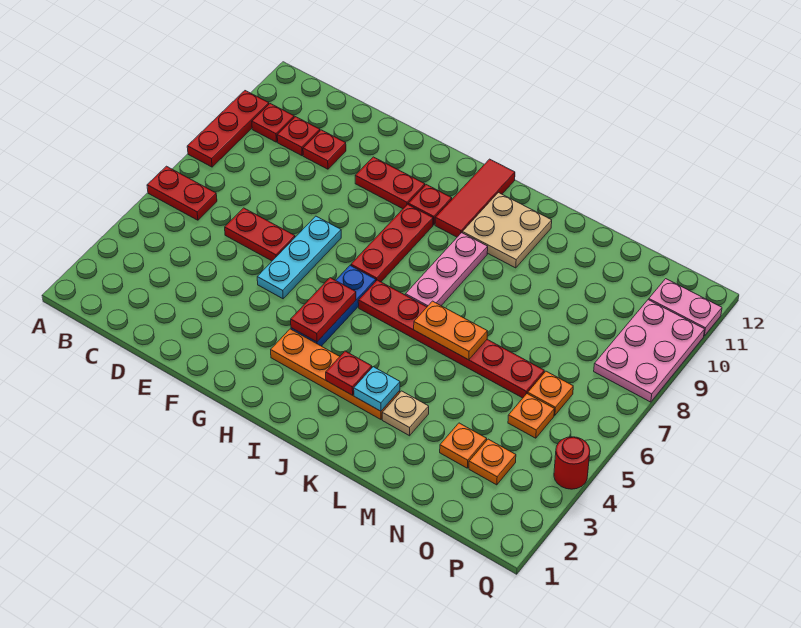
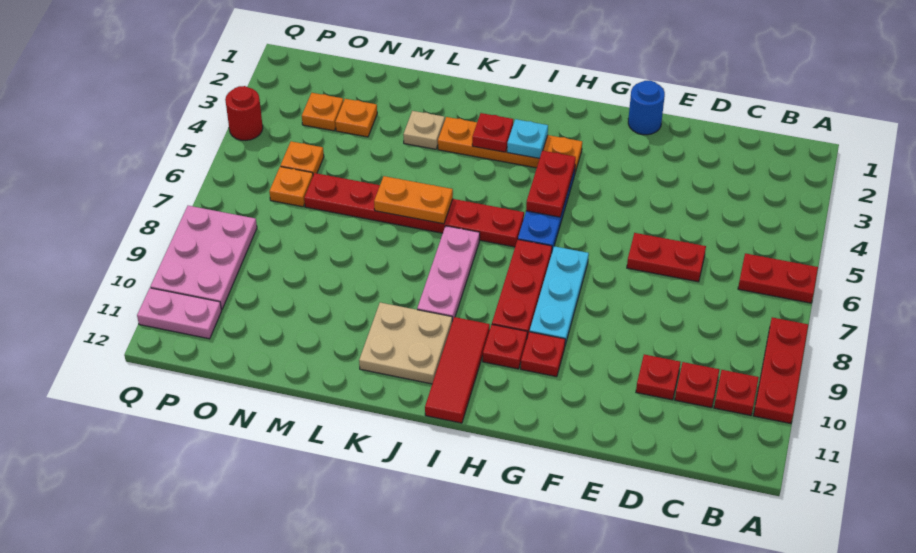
none -> blue round brick F1 level 1
cyan plate F5:F7 level 1 -> cyan plate G7:G9 level 1
red plate F10:G10 level 1 -> red plate G10 level 1
cyan plate K3 level 2 -> cyan plate I3 level 2

